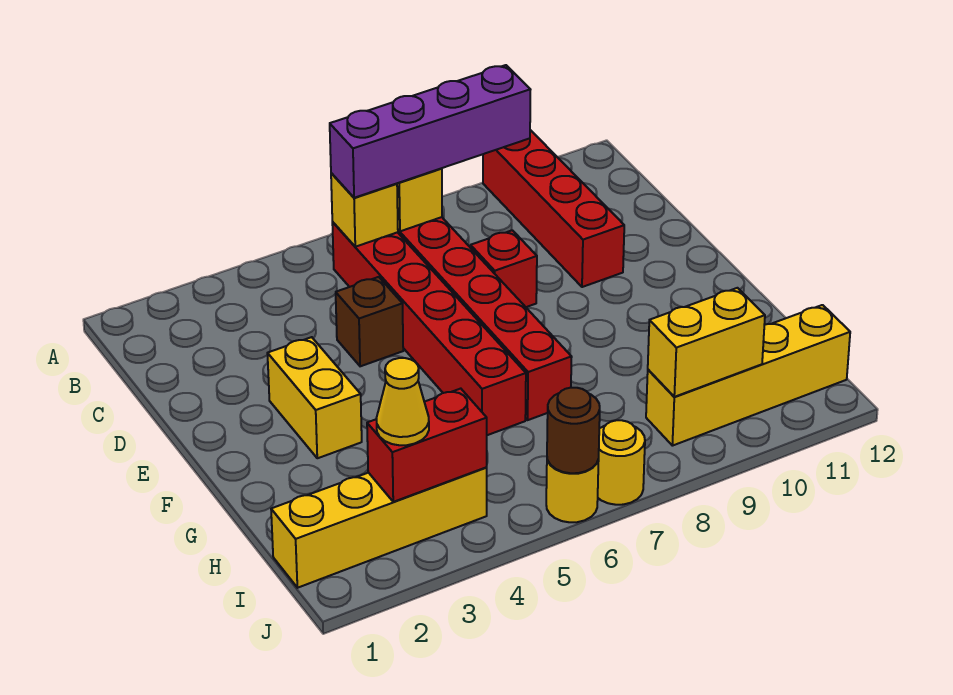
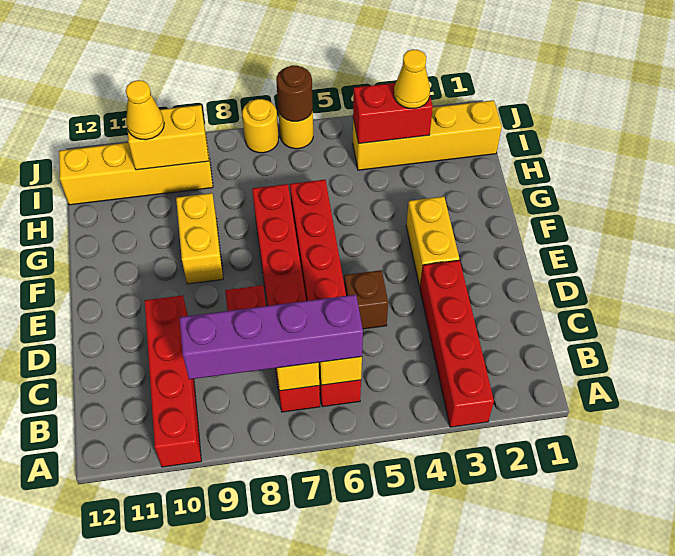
none -> red brick A3:D3 level 1
none -> yellow brick F9:G9 level 1
none -> yellow cone I10 level 3

